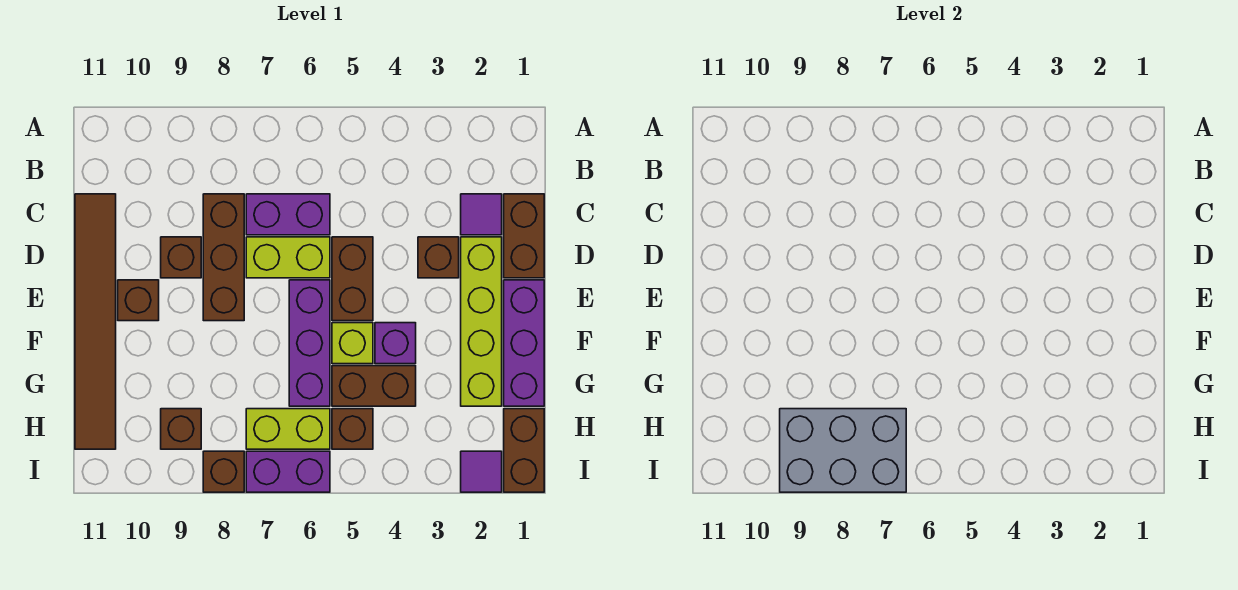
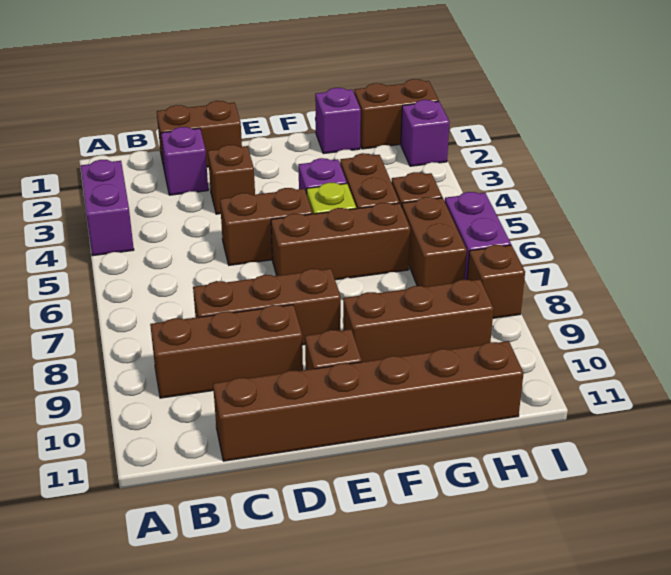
purple tile C2 level 1 -> purple brick C2 level 1
purple brick C6:C7 level 1 -> purple brick A3:A4 level 1
brown tile C11:H11 level 1 -> brown brick C11:H11 level 1
lime brick D2:G2 level 1 -> none
lime brick D6:D7 level 1 -> none
brown brick D9 level 1 -> brown brick B9:D9 level 1
purple brick E1:G1 level 1 -> purple brick G1 level 1
purple brick E6:G6 level 1 -> brown brick E6:G6 level 1
lime brick H6:H7 level 1 -> brown brick H6:H7 level 1
grey brick H7:I9 level 2 -> none
brown brick H9 level 1 -> brown brick F9:H9 level 1
purple tile I2 level 1 -> purple brick I2 level 1

